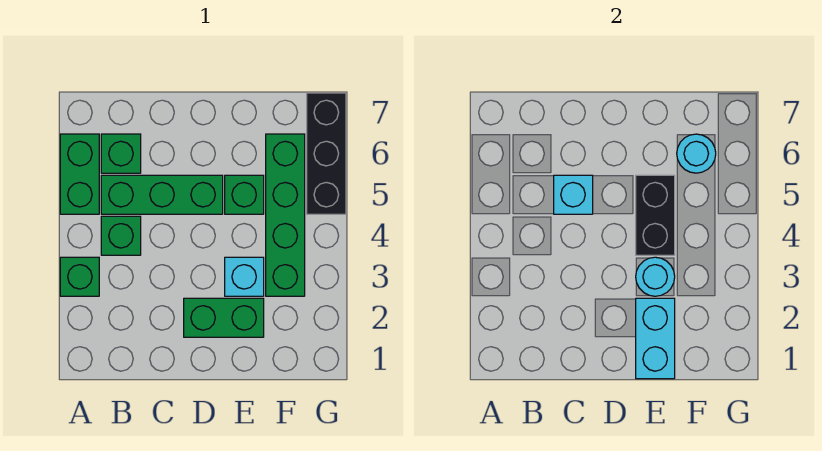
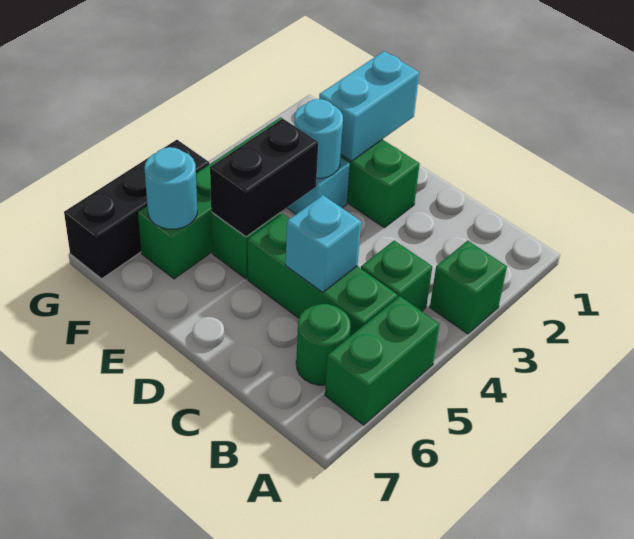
green brick B6 level 1 -> green round brick B6 level 1

